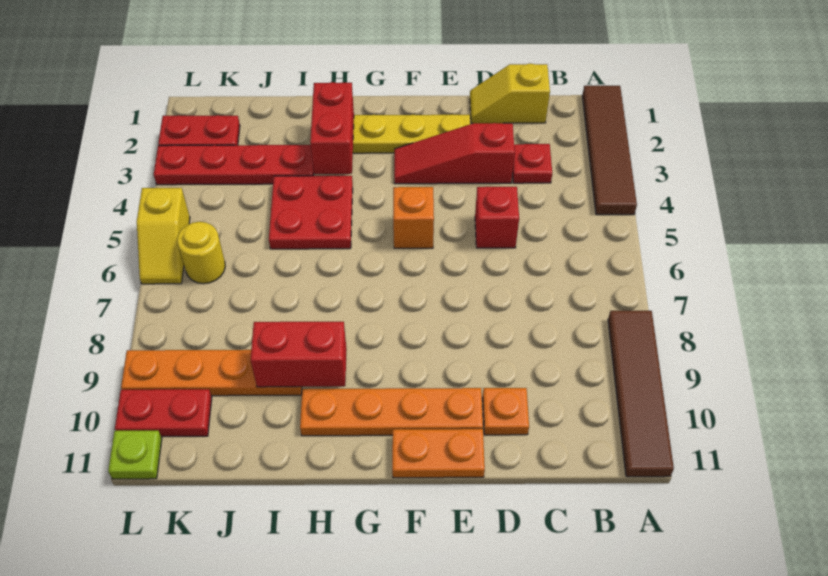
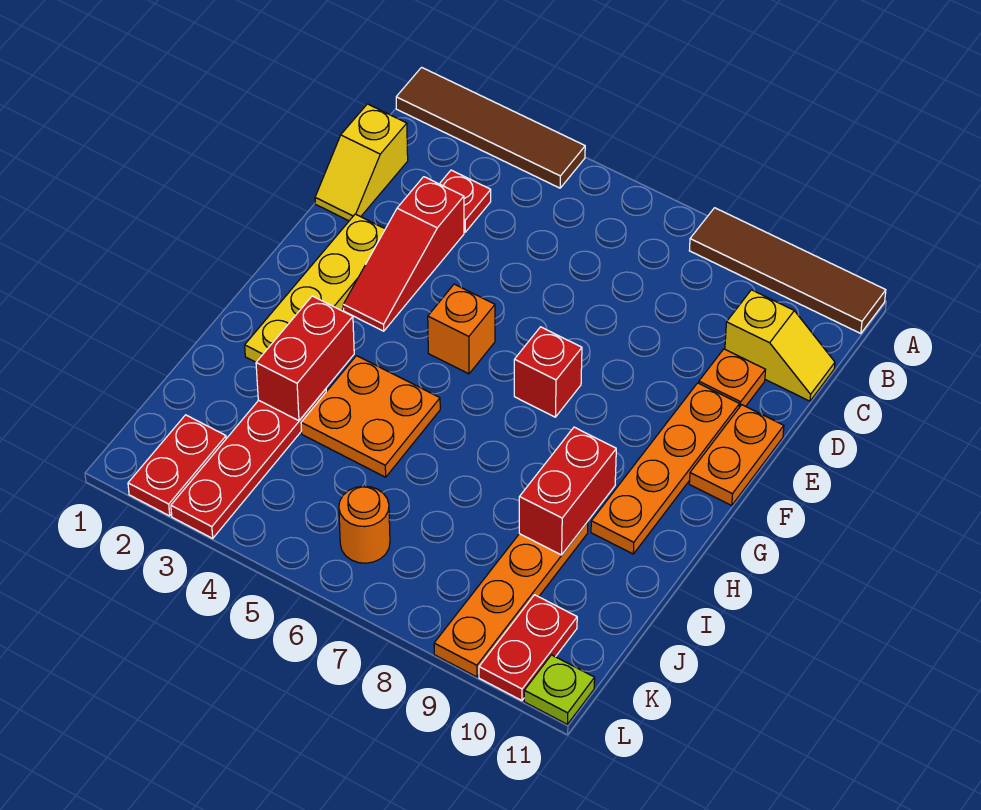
red brick D5 level 1 -> red brick F7 level 1
red brick H2:H3 level 2 -> red brick H3:I3 level 2
red plate H4:I5 level 1 -> orange plate H4:I5 level 1
yellow round brick K6 level 1 -> orange round brick K6 level 1
yellow slope L5:L6 level 1 top 5 -> yellow slope C10:C11 level 1 top 10

